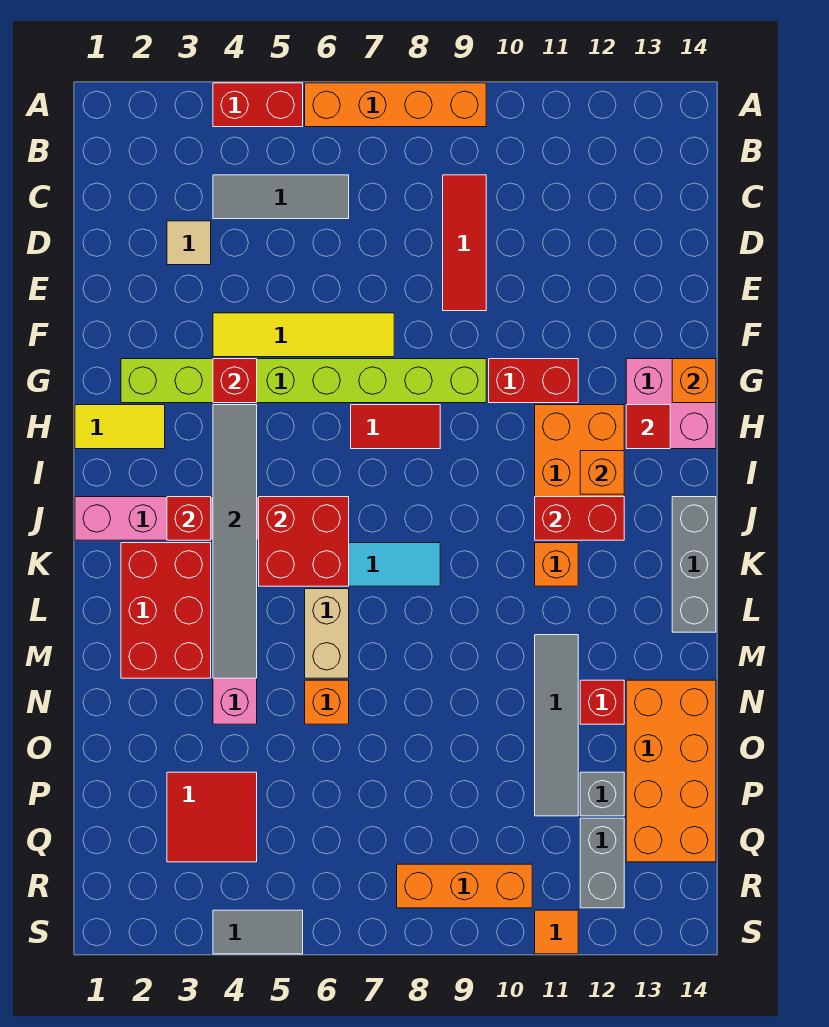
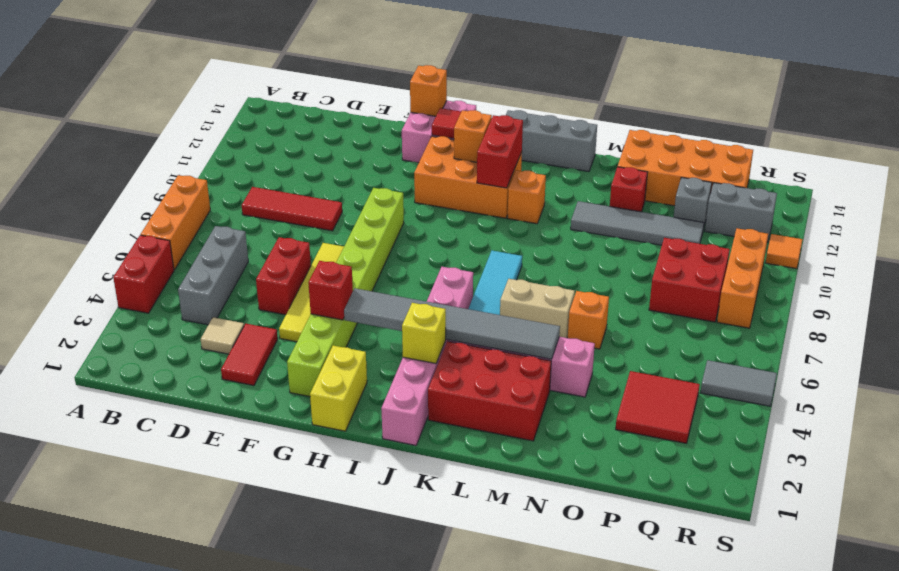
orange brick A6:A9 level 1 -> orange brick A6:A8 level 1
grey tile C4:C6 level 1 -> grey brick C4:C6 level 1
red brick G10:G11 level 1 -> red brick E5:E6 level 1
yellow tile H1:H2 level 1 -> yellow brick H1:H2 level 1
red tile H7:H8 level 1 -> red tile E2:E3 level 1
red brick J3 level 2 -> yellow brick J3 level 2
red brick J5:K6 level 2 -> red brick P8:Q9 level 1
grey tile S4:S5 level 1 -> grey tile R5:S5 level 1

